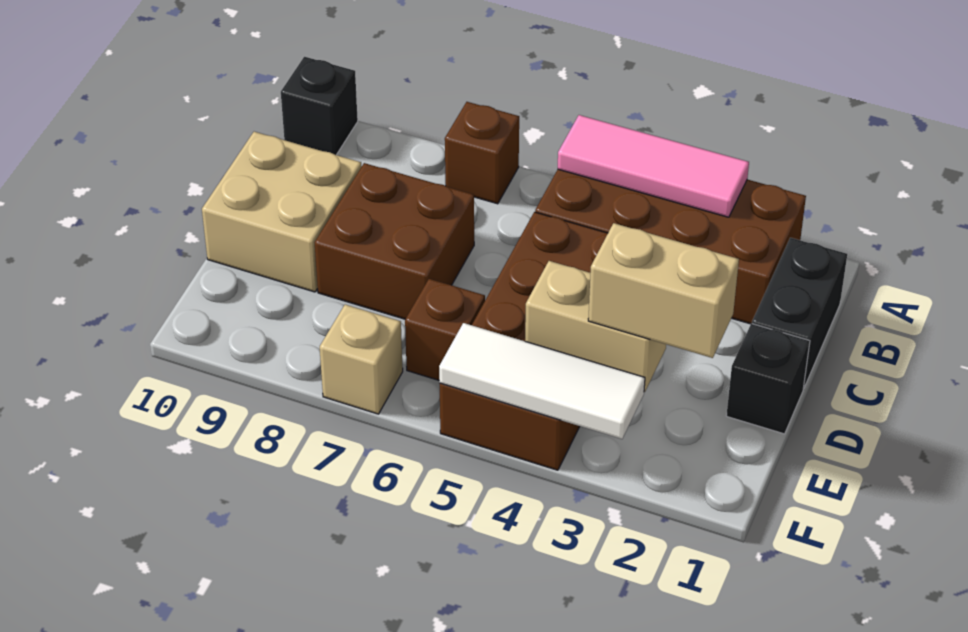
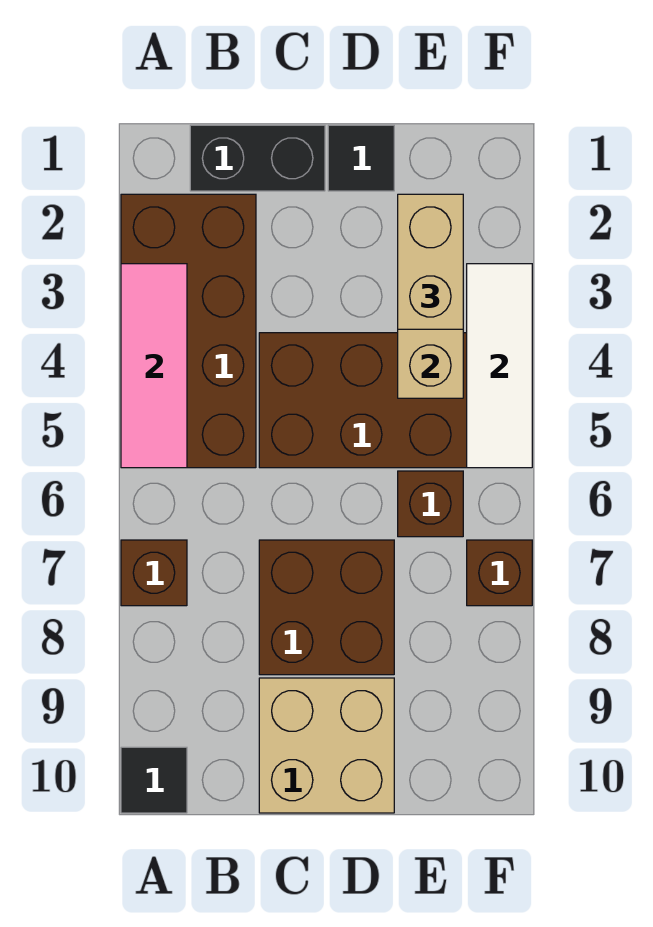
black brick A10 level 1 -> black tile A10 level 1
black brick D1 level 1 -> black tile D1 level 1
tan brick F7 level 1 -> brown brick F7 level 1

